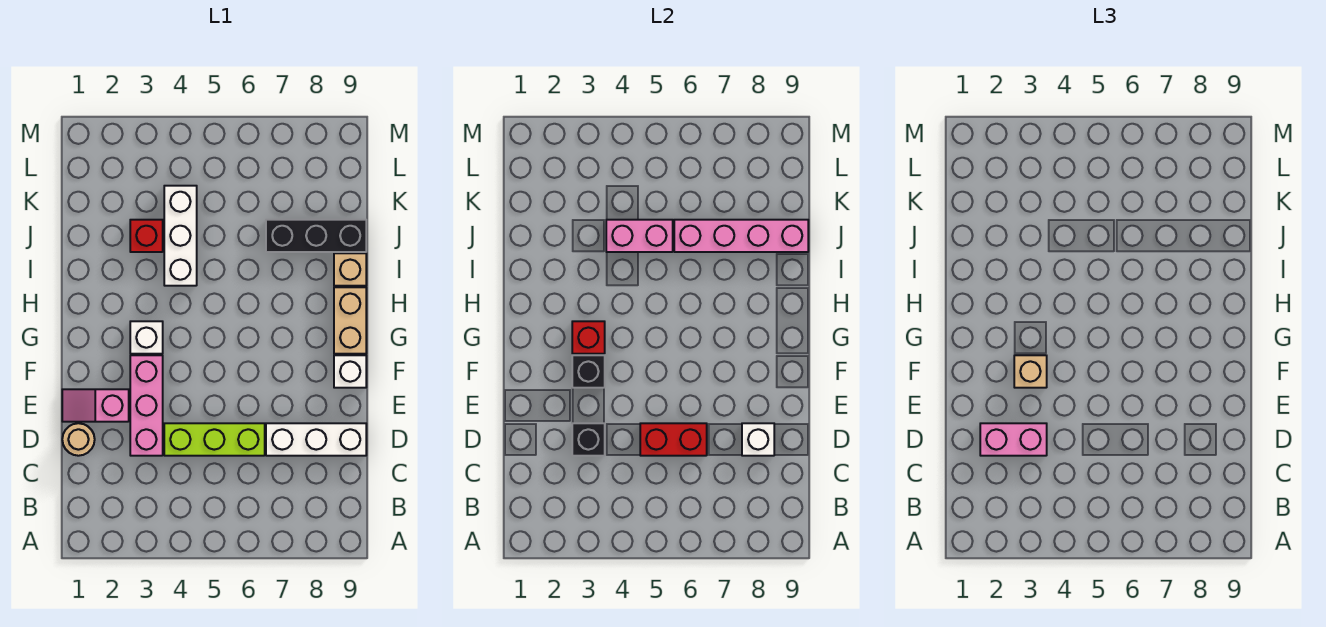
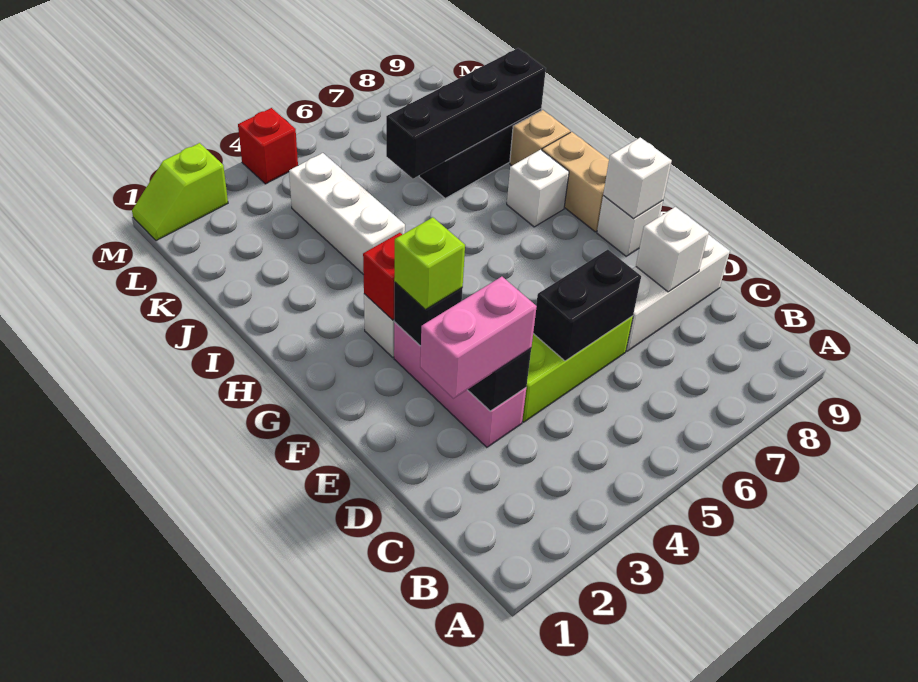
tan round brick D1 level 1 -> none
red brick D5:D6 level 2 -> black brick D5:D6 level 2
pink slope E1:E2 level 1 top 2 -> none
tan brick F3 level 3 -> lime brick F3 level 3
none -> white brick F9 level 2
none -> white brick H8 level 1
red brick J3 level 1 -> red brick M4 level 1
pink brick J4:J5 level 2 -> none
pink brick J6:J9 level 2 -> black brick J6:J9 level 2
none -> lime slope M1:M2 level 1 top 2

